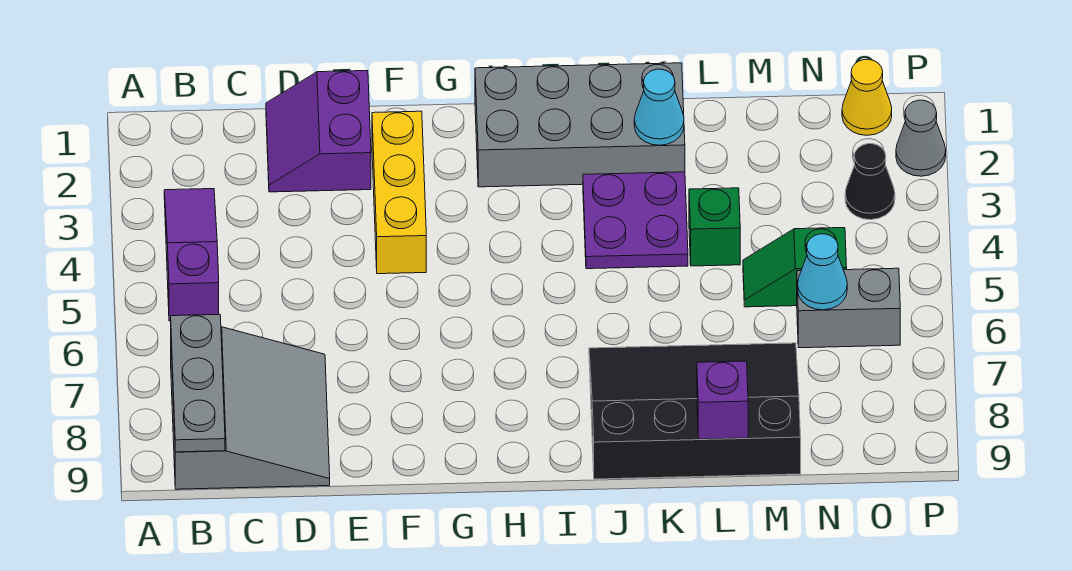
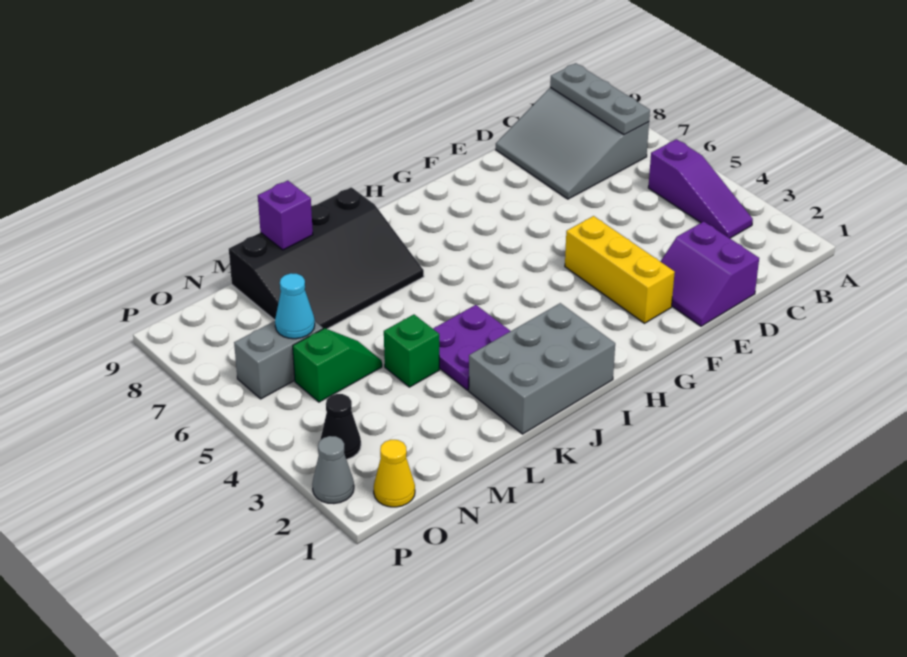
purple slope D1:E2 level 1 top E -> purple slope D1:E2 level 1 top D
grey brick H1:K2 level 1 -> grey brick I1:K2 level 1
cyan cone K2 level 2 -> none

